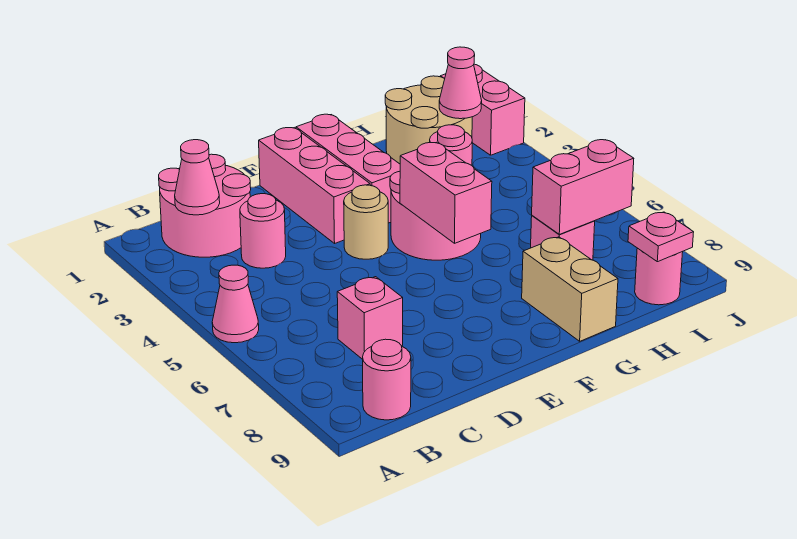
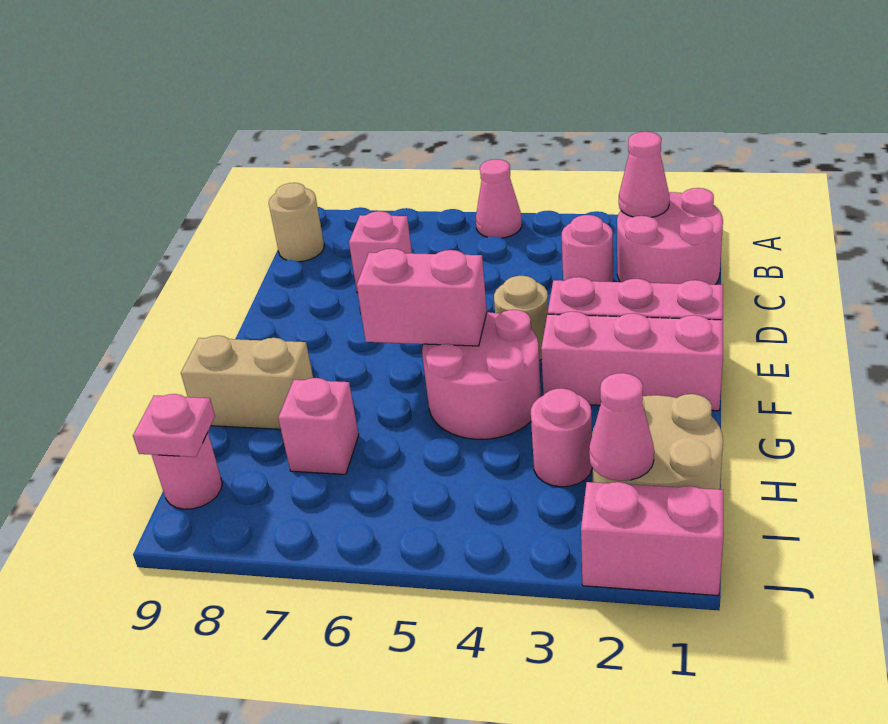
pink round brick B9 level 1 -> tan round brick B9 level 1
pink brick H7:I7 level 2 -> none

